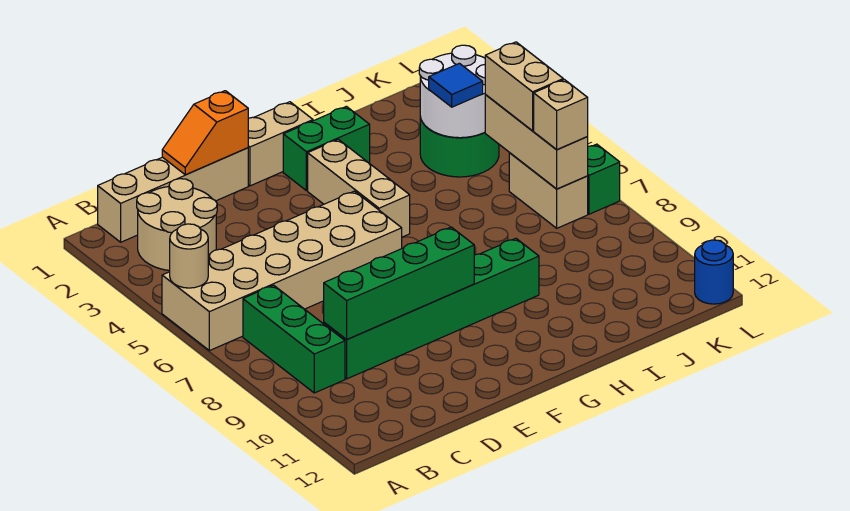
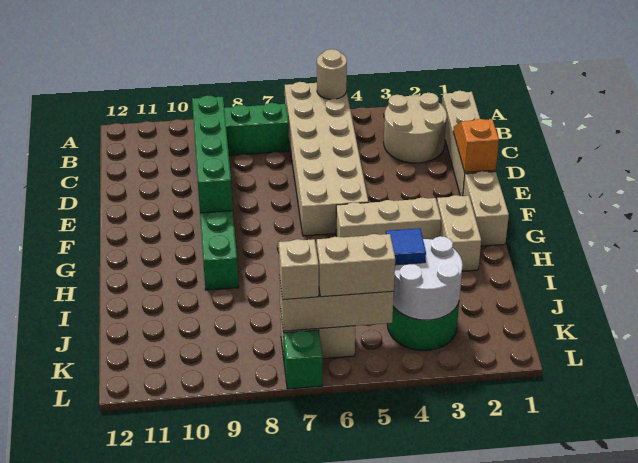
green brick G2:H2 level 1 -> tan brick G2:H2 level 1
blue round brick L12 level 1 -> none

